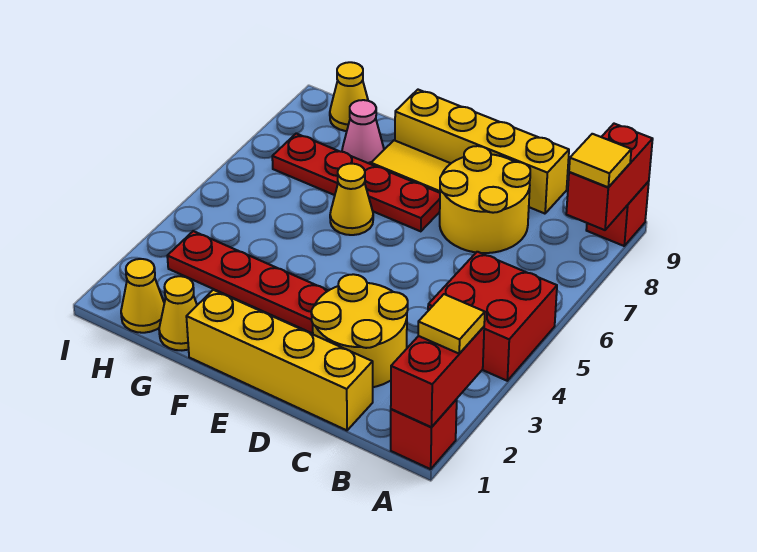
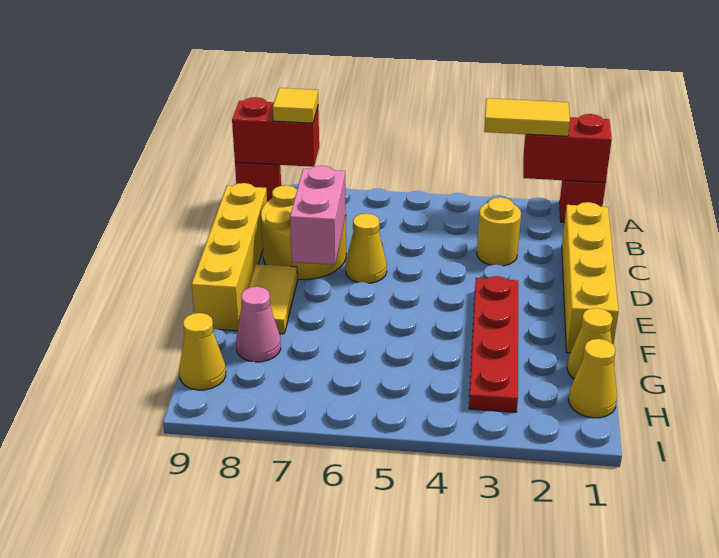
yellow tile A2 level 3 -> yellow tile A2:A3 level 3
red brick A4:B5 level 1 -> none
yellow round brick C2:D3 level 1 -> yellow round brick C3 level 1
none -> pink brick D7:E7 level 2
red plate E7:H7 level 1 -> none
yellow cone F6 level 1 -> yellow cone D6 level 1

